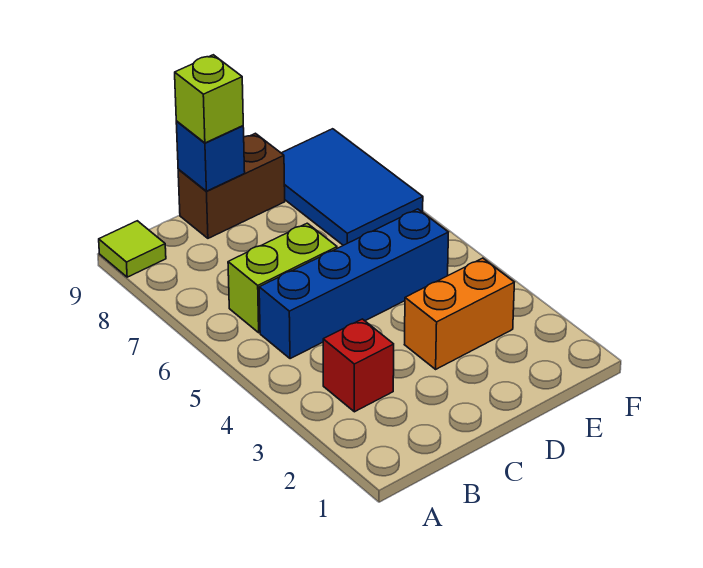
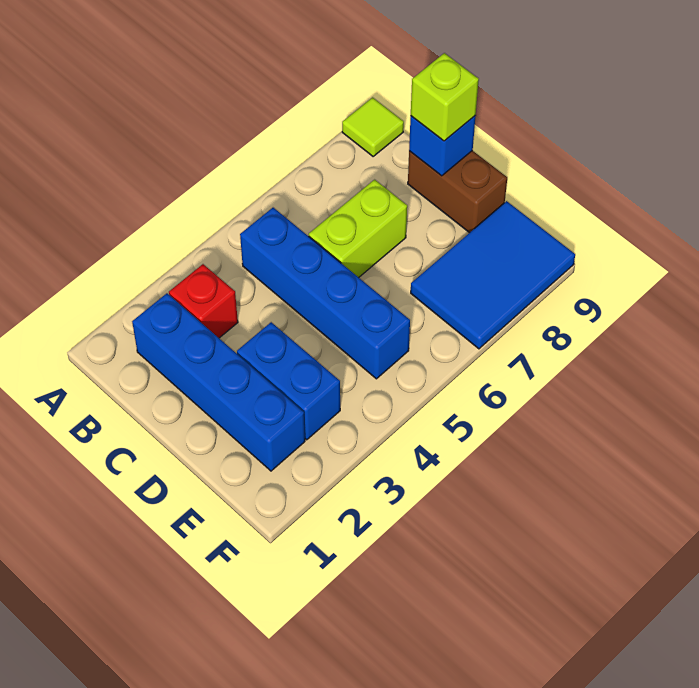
none -> blue brick B2:E2 level 1
lime brick B6:C6 level 1 -> lime brick C6:C7 level 1
orange brick D3:E3 level 1 -> blue brick D3:E3 level 1

